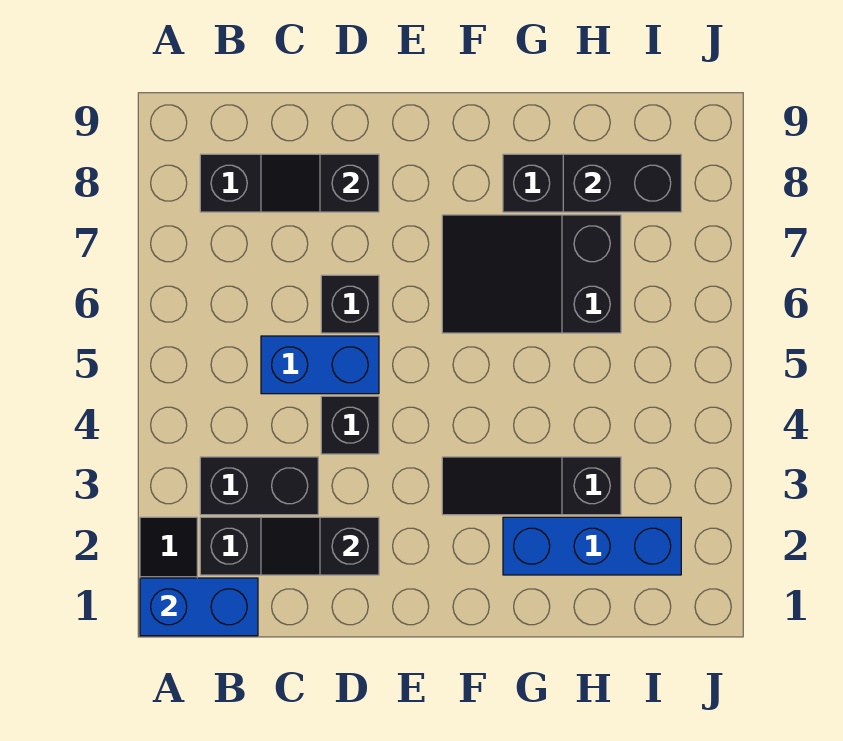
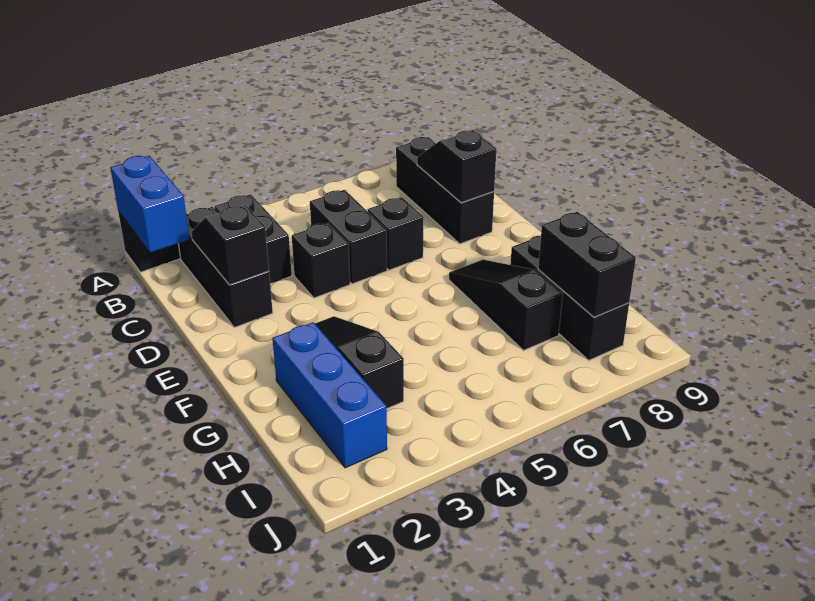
blue brick C5:D5 level 1 -> black brick C5:D5 level 1
black slope F6:H7 level 1 top H -> black slope F7:H7 level 1 top H

